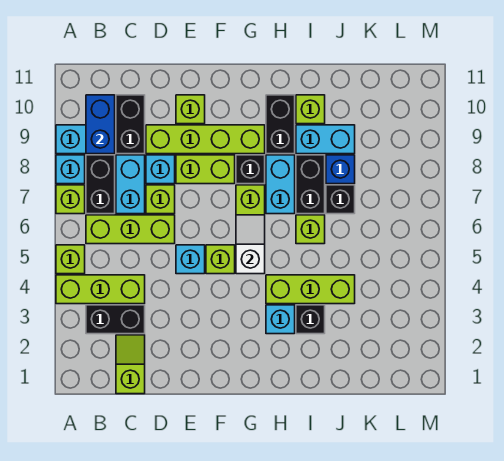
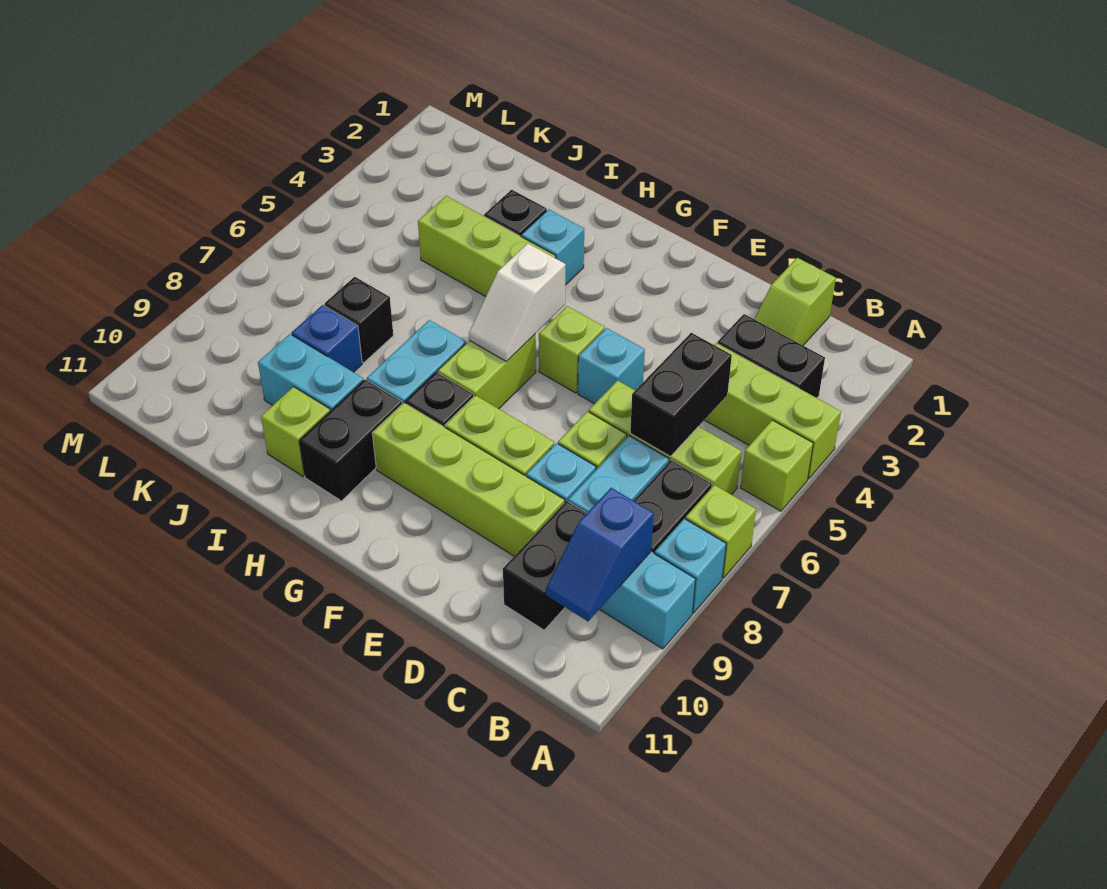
blue brick B9:B10 level 2 -> blue slope B9:B10 level 2 top 9
lime brick E10 level 1 -> none
lime brick I6 level 1 -> none
black brick I7:I8 level 1 -> black brick C5:C6 level 2

